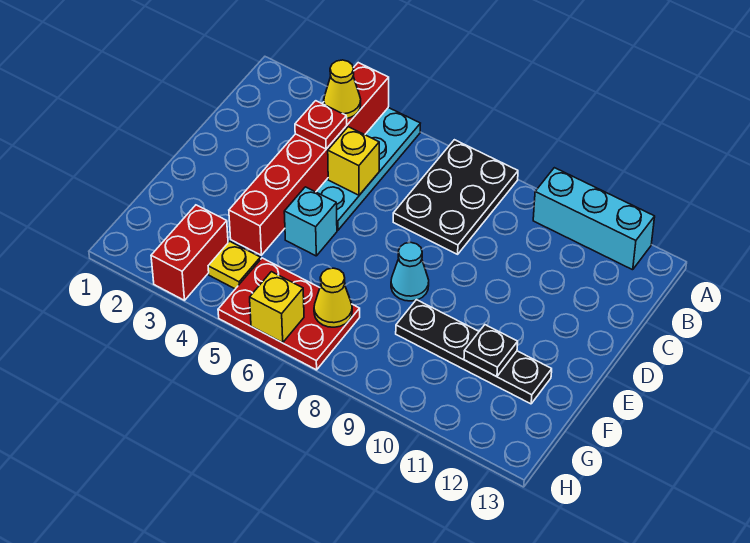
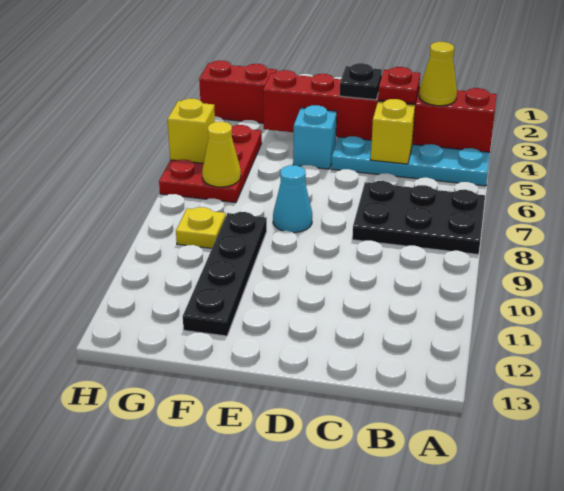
cyan brick A10:A12 level 1 -> none
black plate F11 level 2 -> black plate D4 level 3
yellow plate G4 level 1 -> yellow plate G9 level 1

